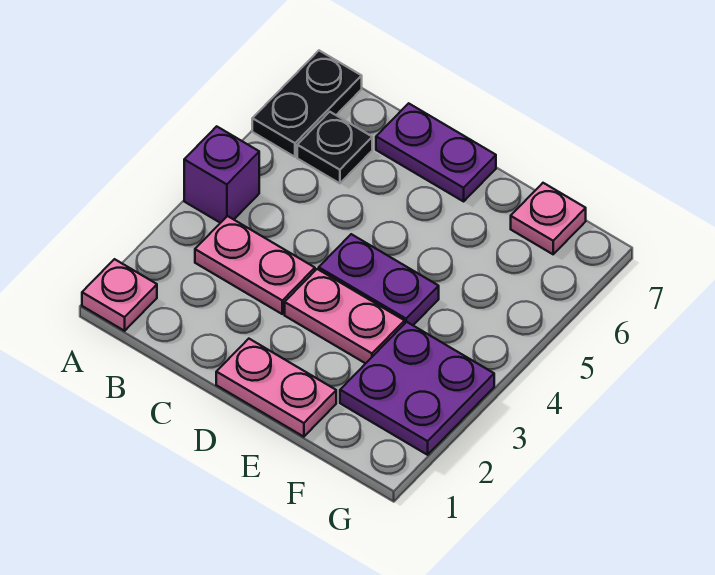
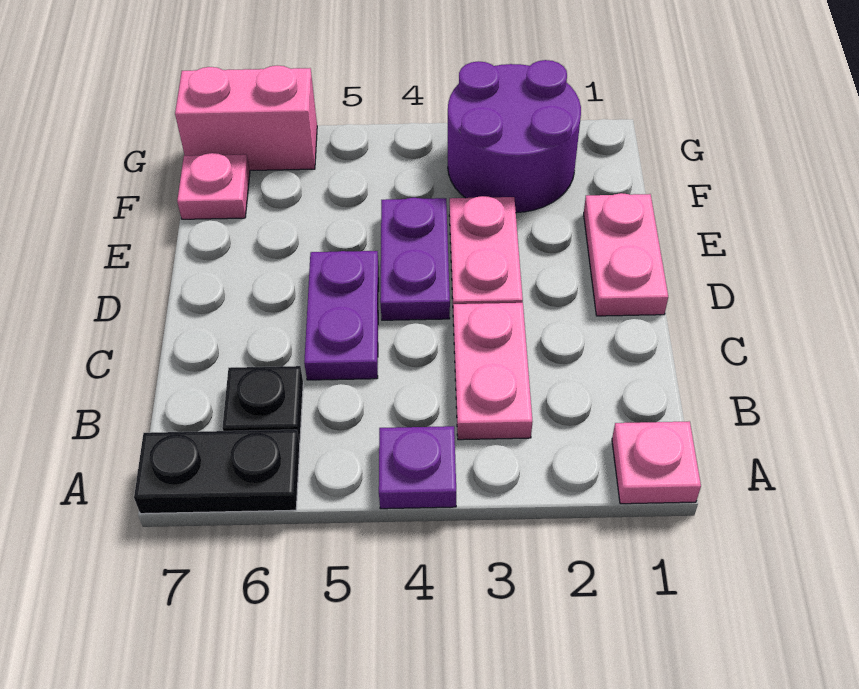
purple brick A4 level 1 -> purple plate A4 level 1
purple plate C7:D7 level 1 -> purple plate C5:D5 level 1
purple plate F2:G3 level 1 -> purple round brick F2:G3 level 1
none -> pink brick G6:G7 level 1

